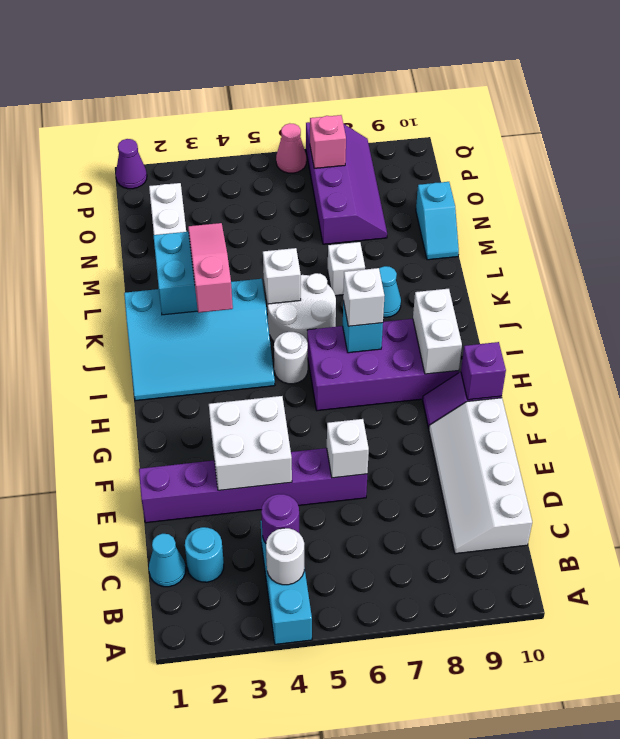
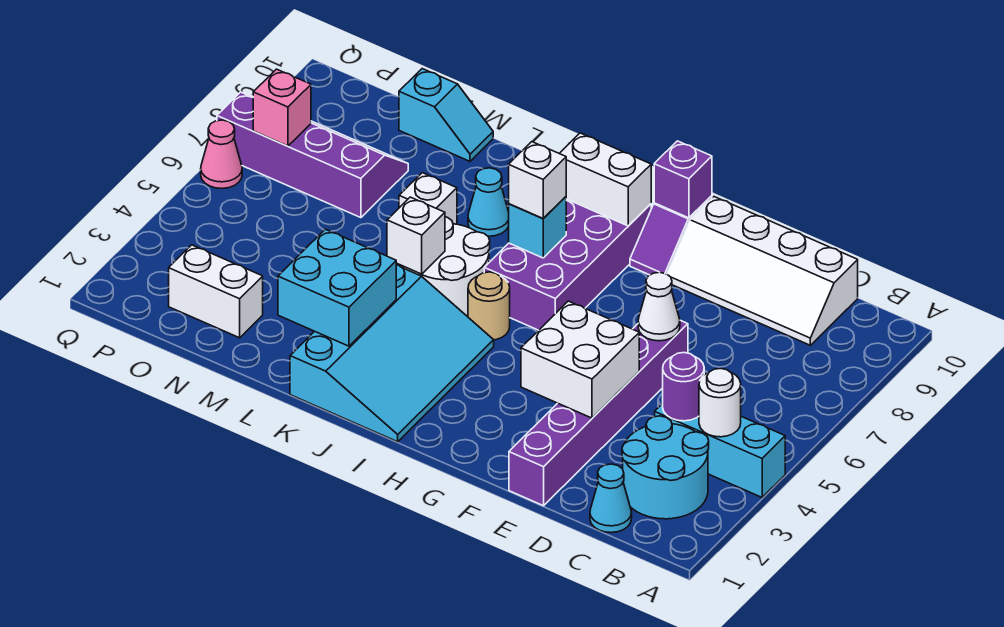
cyan round brick C2 level 1 -> cyan round brick B2:C3 level 1
white brick E6 level 2 -> white cone E6 level 2
white round brick I5 level 1 -> tan round brick I5 level 1
pink slope J3:L3 level 3 top J -> none
purple cone Q1 level 1 -> none

